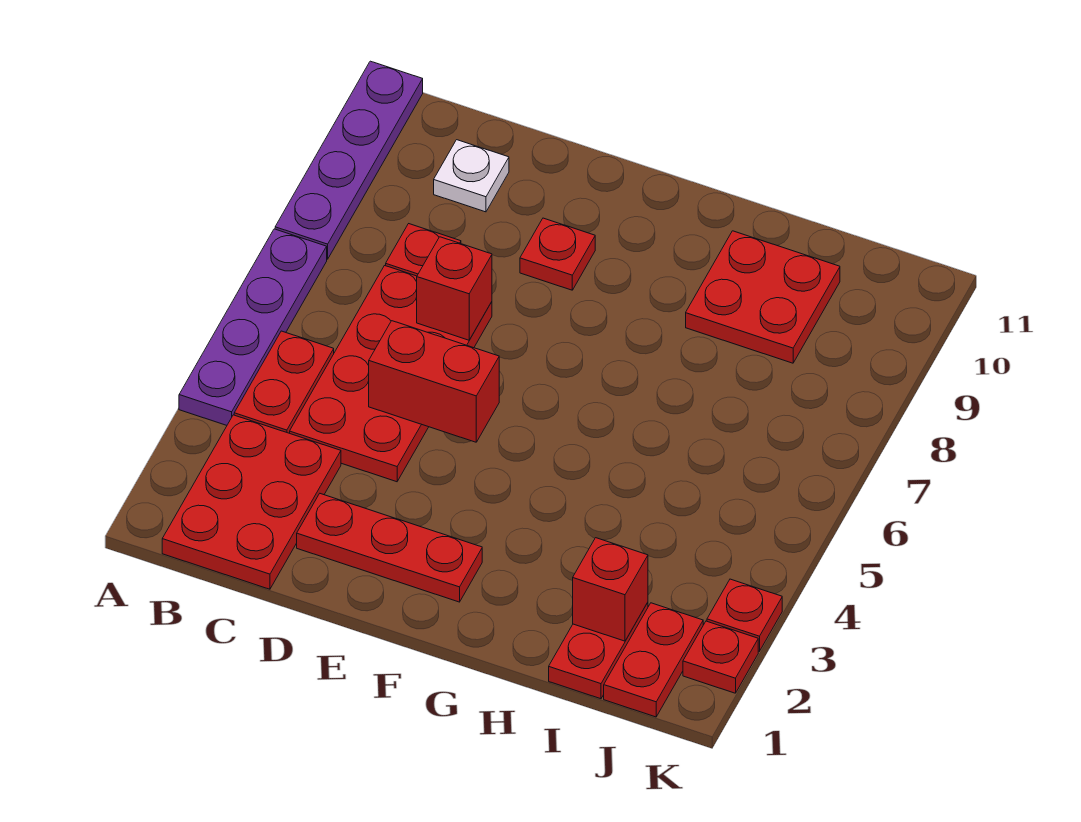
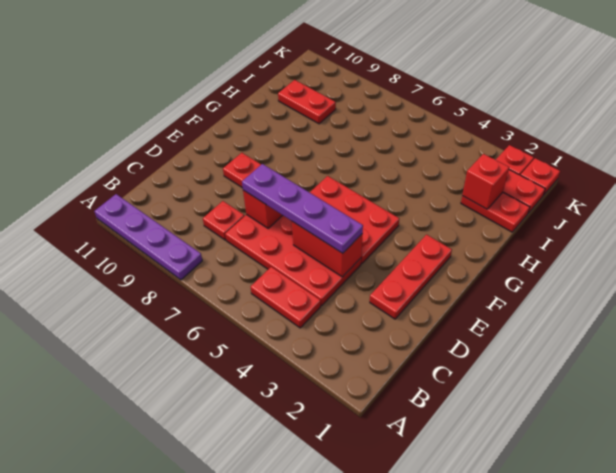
purple plate A4:A7 level 1 -> purple plate D4:D7 level 3
red plate B1:C3 level 1 -> red plate E4:F6 level 1
white plate C10 level 1 -> none
red brick D5:E5 level 2 -> red brick D4:D5 level 2
red plate H9:I10 level 1 -> red plate I9:I10 level 1
red plate K3 level 1 -> red plate K1 level 1

